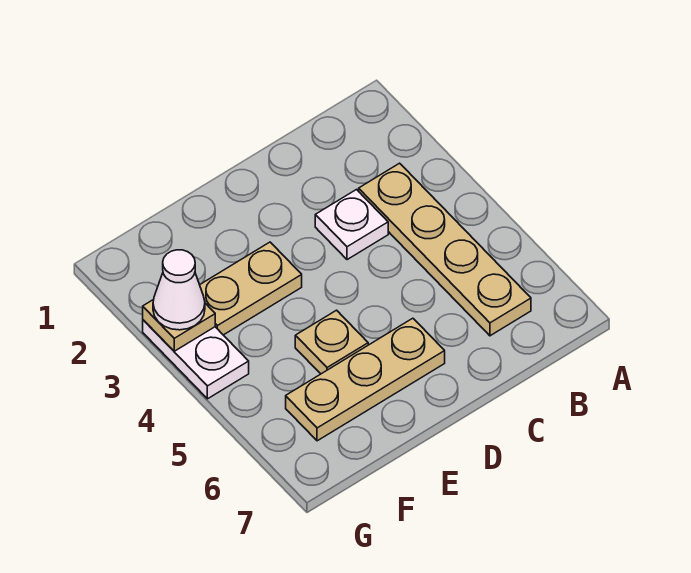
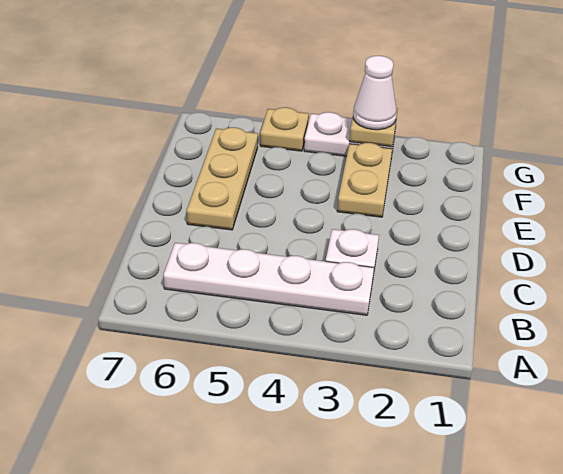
tan plate B3:B6 level 1 -> white plate B3:B6 level 1
tan plate E5 level 1 -> tan plate G5 level 1

